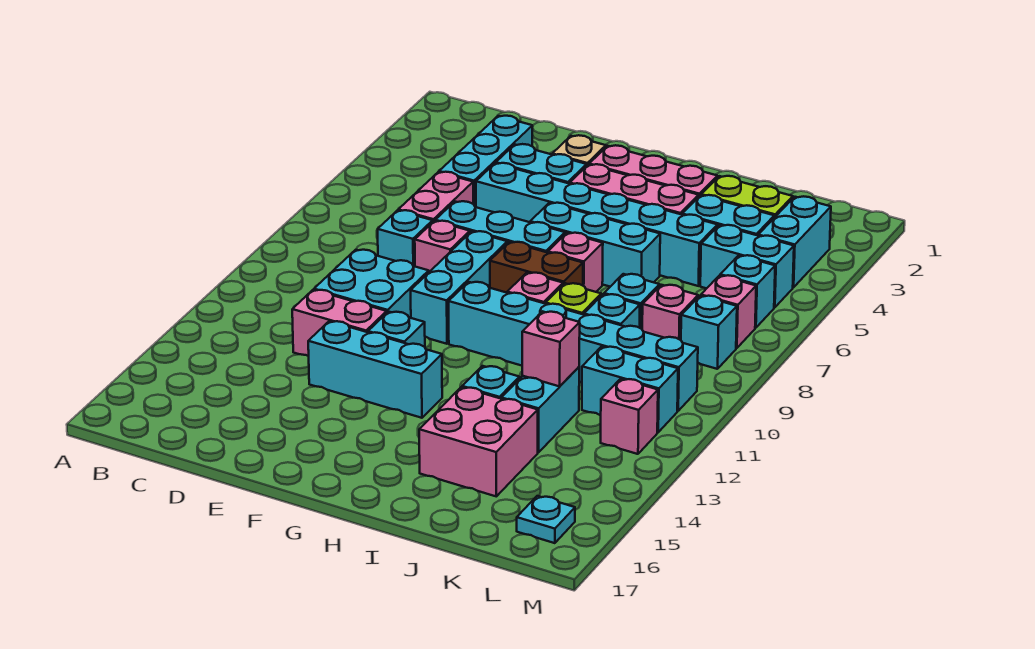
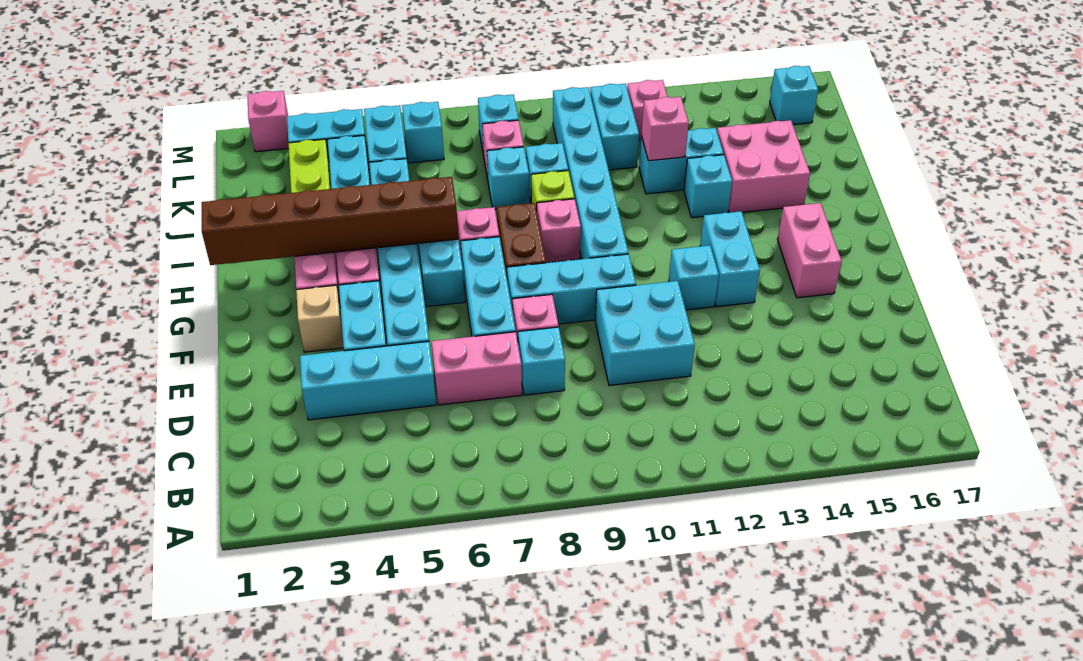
pink brick D12:E12 level 1 -> pink brick F15:G15 level 1
cyan brick E13:G13 level 1 -> cyan brick F13:G13 level 1
none -> brown brick H1:H6 level 2
pink brick L7 level 1 -> pink brick M2 level 1
cyan plate L16 level 1 -> cyan brick L16 level 1

